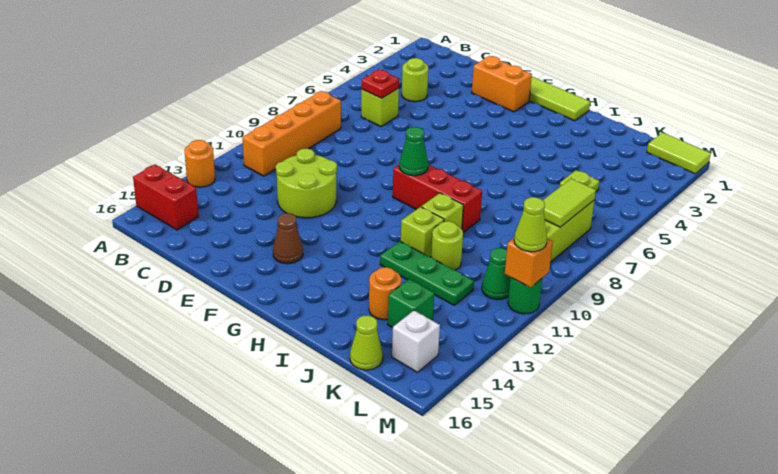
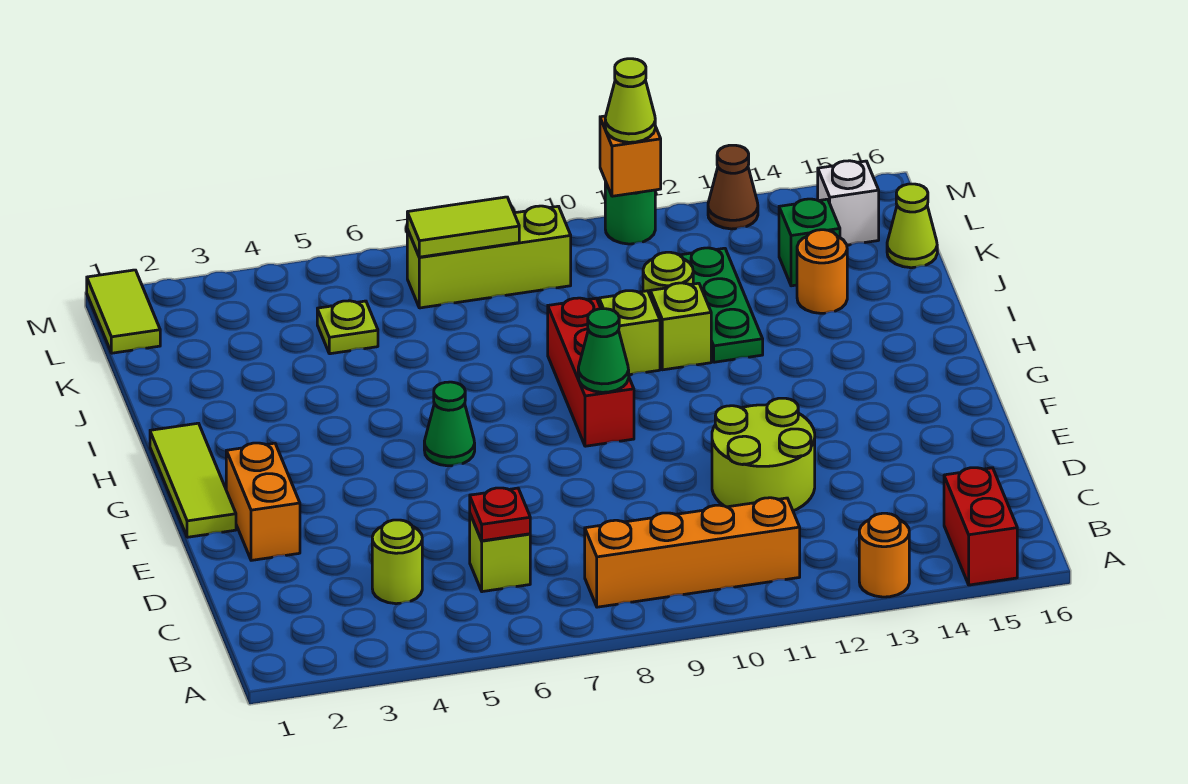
brown cone F14 level 1 -> brown cone M13 level 1
green cone L11 level 1 -> green cone G6 level 1

